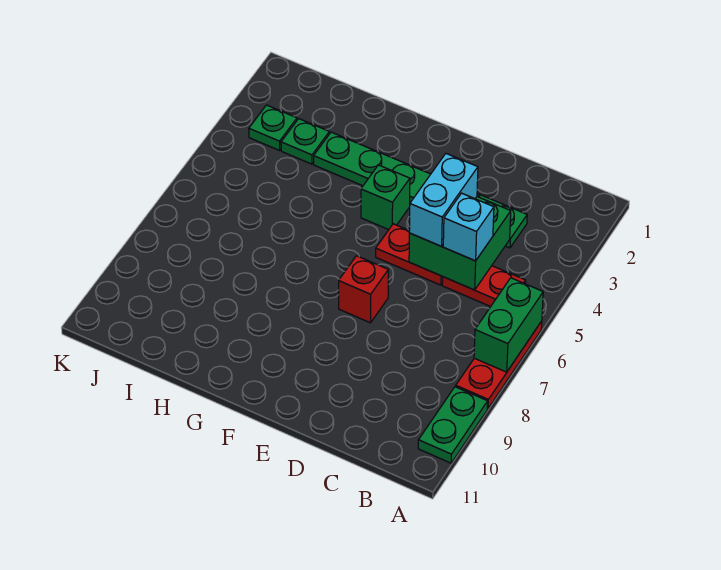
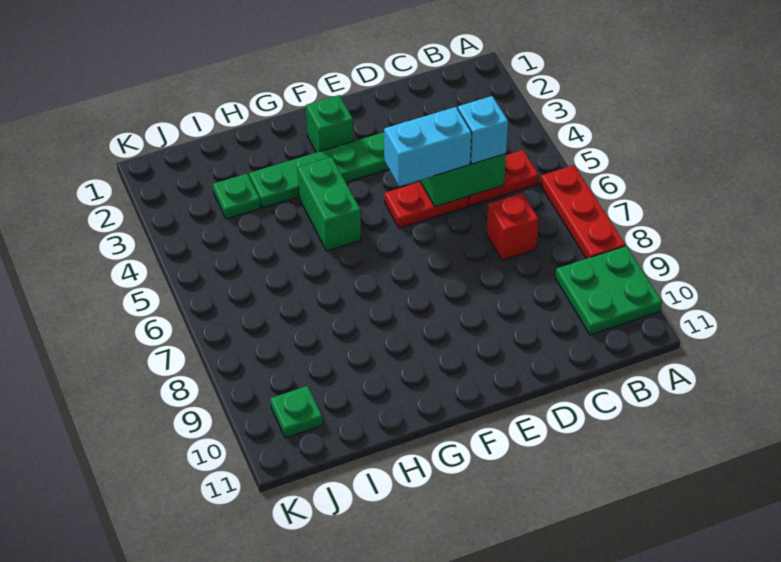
green brick A6:A7 level 2 -> green brick G4:G5 level 1
green plate A9:A10 level 1 -> green plate A9:B10 level 1
cyan brick D4:D5 level 3 -> cyan brick D5:E5 level 3
red brick E7 level 1 -> red brick C7 level 1
green brick F4 level 1 -> green brick F2 level 1
green plate J3 level 1 -> green plate J10 level 1

